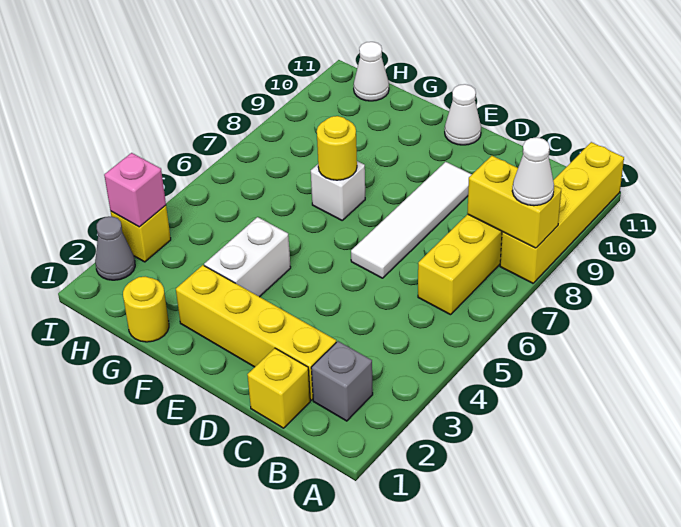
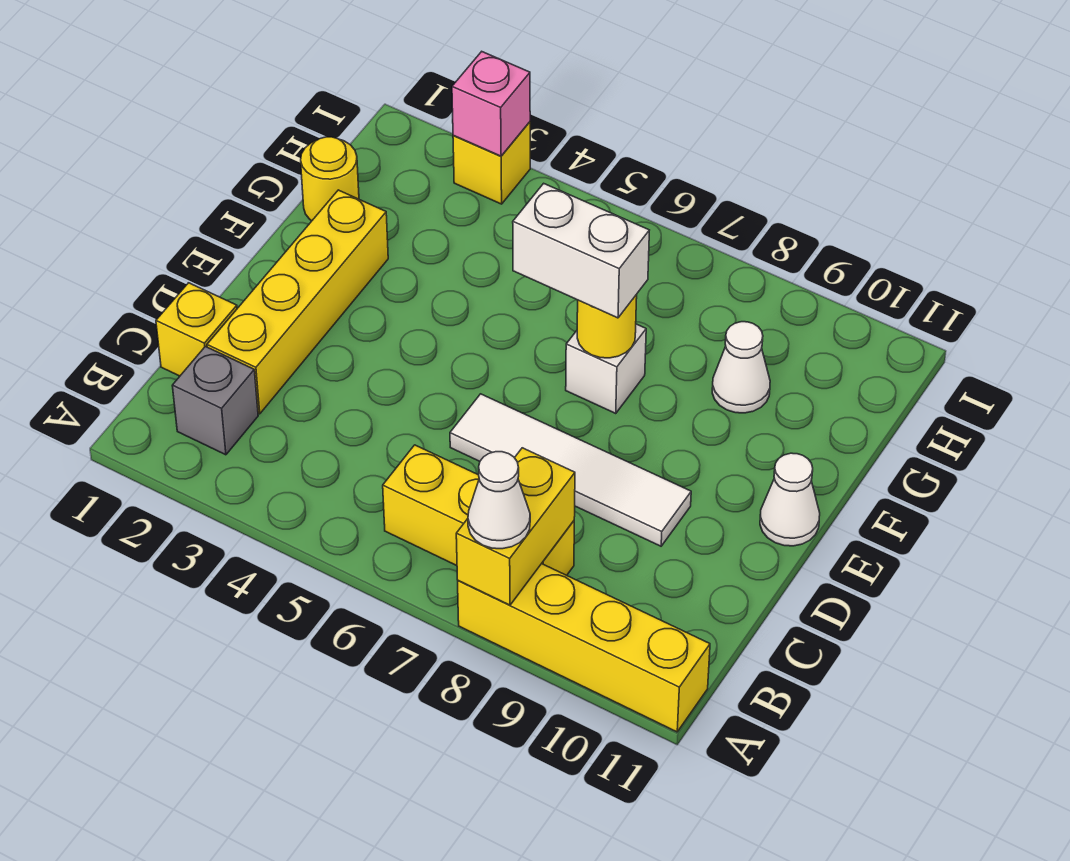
white brick F3:F4 level 1 -> white brick F6:F7 level 3
white cone H11 level 1 -> white cone G9 level 1
grey cone I2 level 1 -> none

